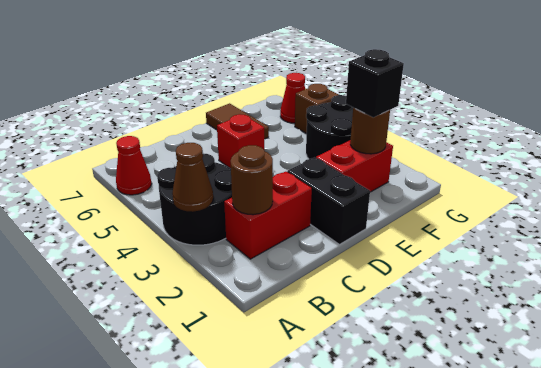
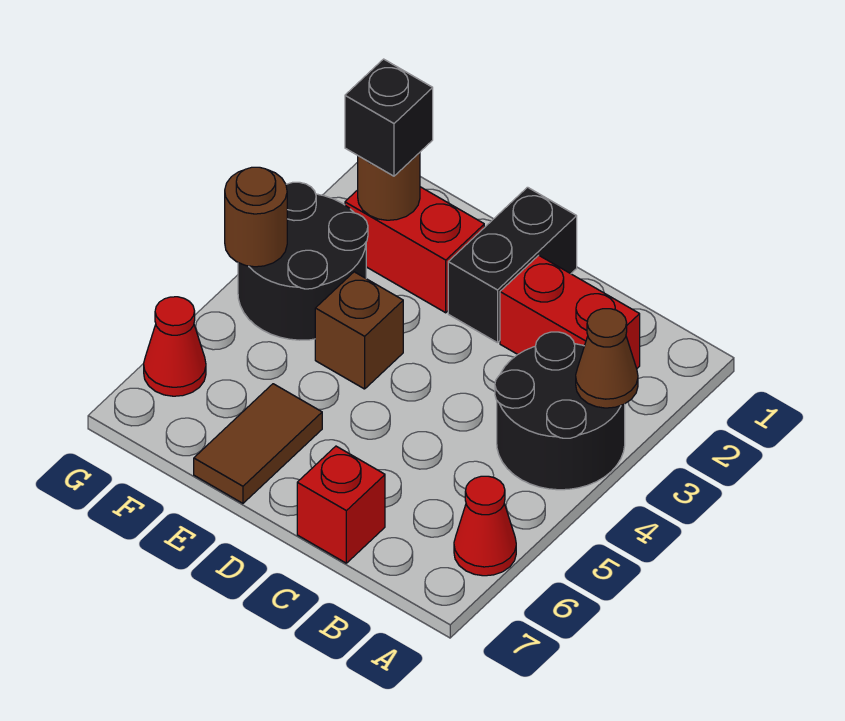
brown round brick B2 level 2 -> brown round brick G4 level 2
red brick D5 level 1 -> red brick C7 level 1
brown brick G5 level 1 -> brown brick E4 level 1

